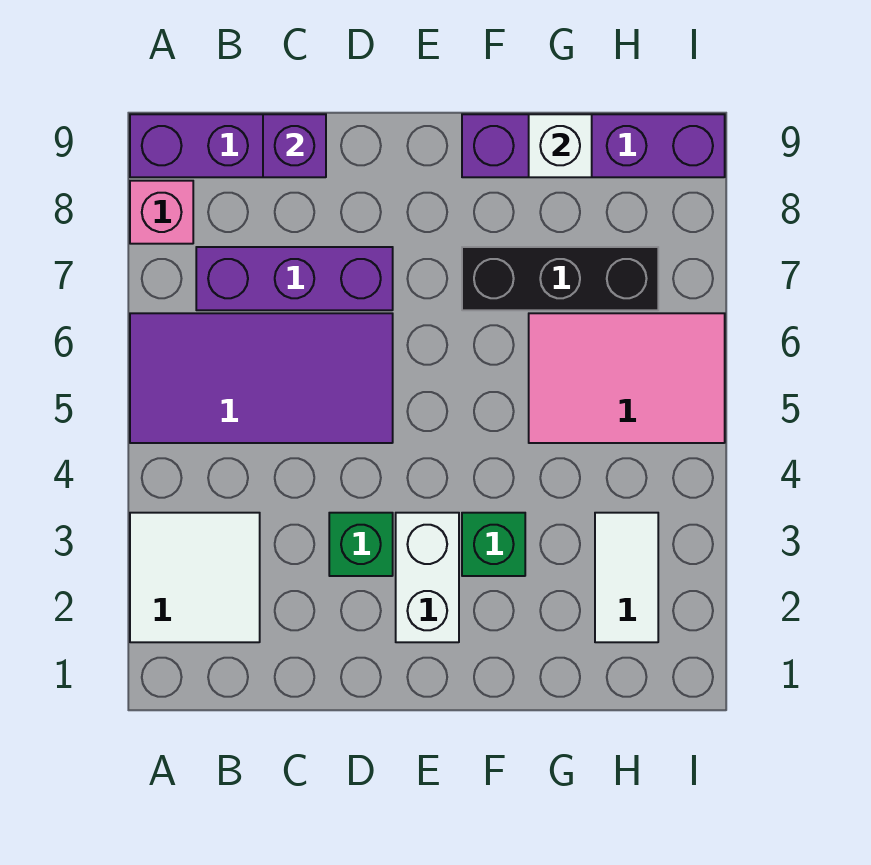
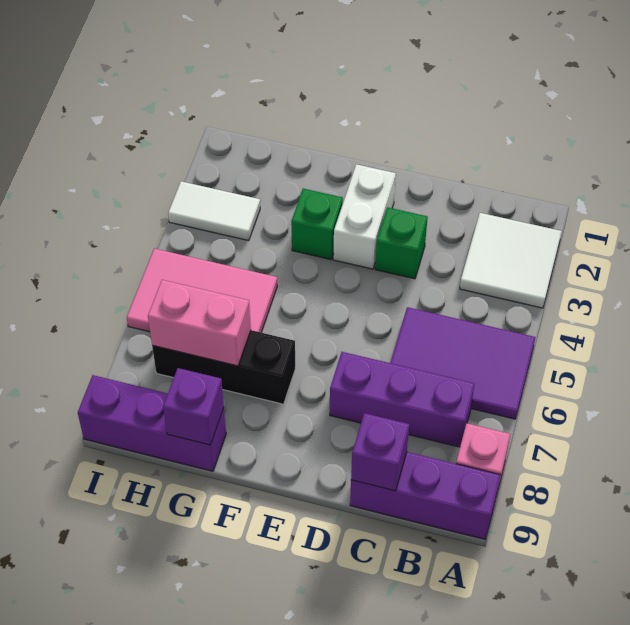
purple tile A5:D6 level 1 -> purple tile A5:C6 level 1
purple brick F9:I9 level 1 -> purple brick G9:I9 level 1
none -> pink brick G7:H7 level 2
white brick G9 level 2 -> purple brick G9 level 2
white tile H2:H3 level 1 -> white tile H3:I3 level 1

